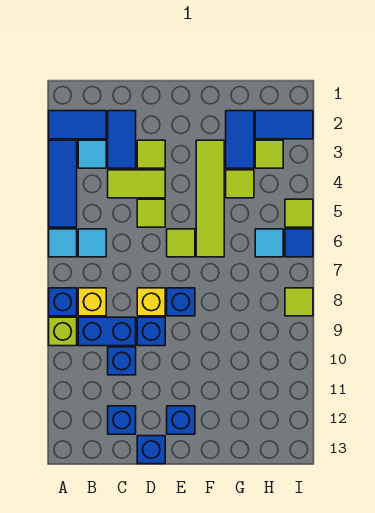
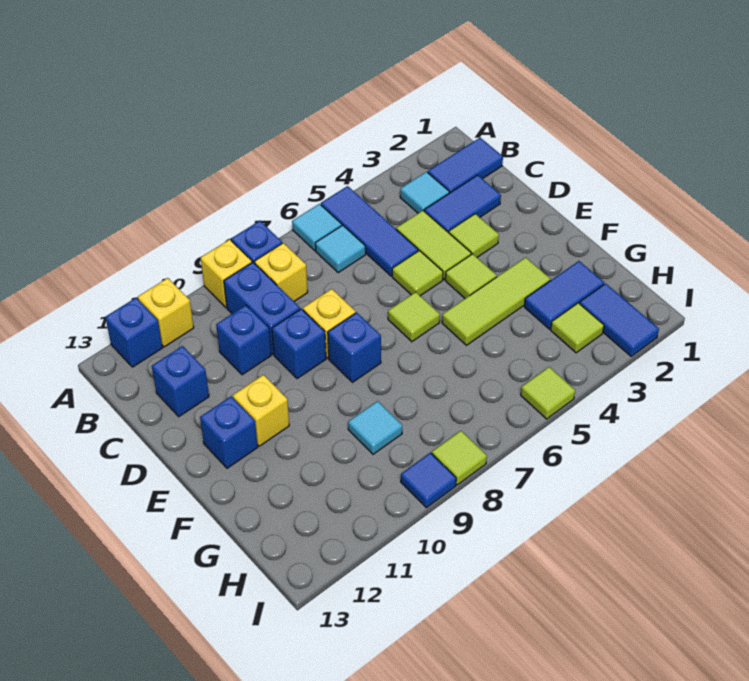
blue tile A2:B2 level 1 -> blue tile B1:B2 level 1
blue tile A3:A5 level 1 -> blue tile A5:C5 level 1
lime brick A9 level 1 -> yellow brick A9 level 1
none -> yellow brick A11 level 1
blue brick D13 level 1 -> blue brick A12 level 1
none -> yellow brick E11 level 1
lime tile F3:F6 level 1 -> lime tile F3:F5 level 1
lime tile G4 level 1 -> lime tile E4 level 1
cyan tile H6 level 1 -> cyan tile G9 level 1
blue tile I6 level 1 -> blue tile I9 level 1

